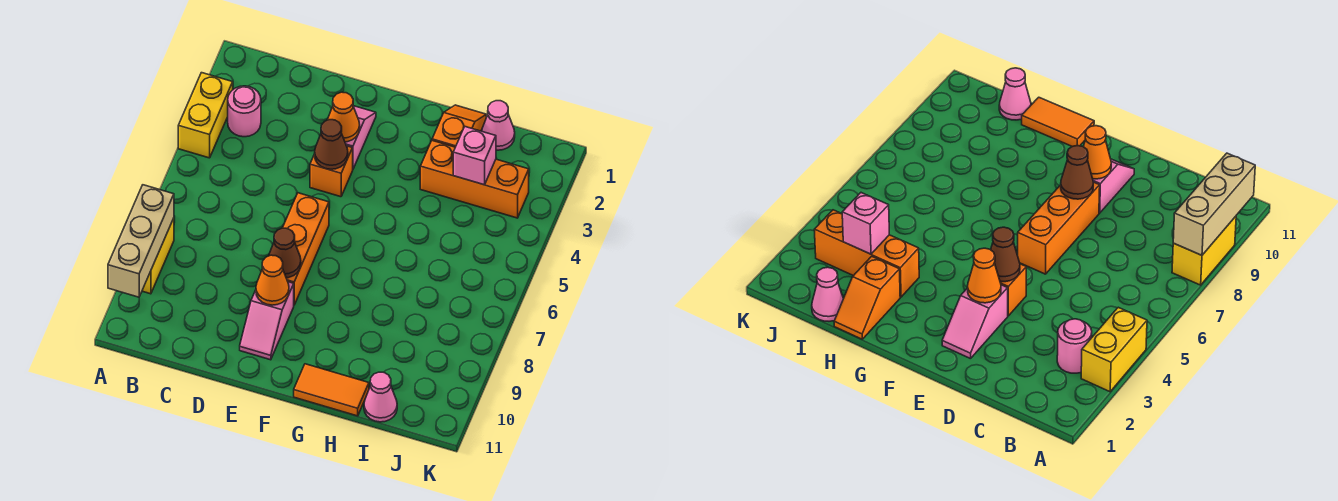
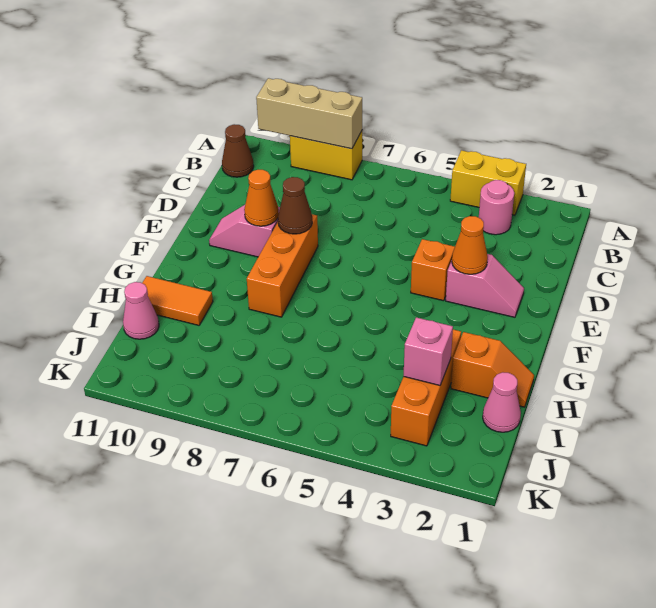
brown cone E4 level 2 -> brown cone B11 level 1
orange brick E6:E8 level 1 -> orange brick E8:G8 level 1
orange tile G11:H11 level 1 -> orange tile H10:H11 level 1

